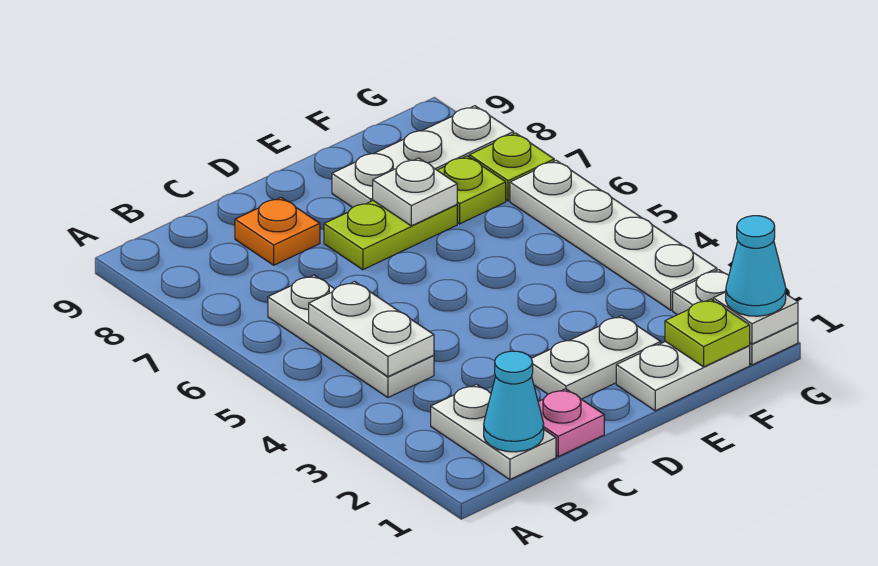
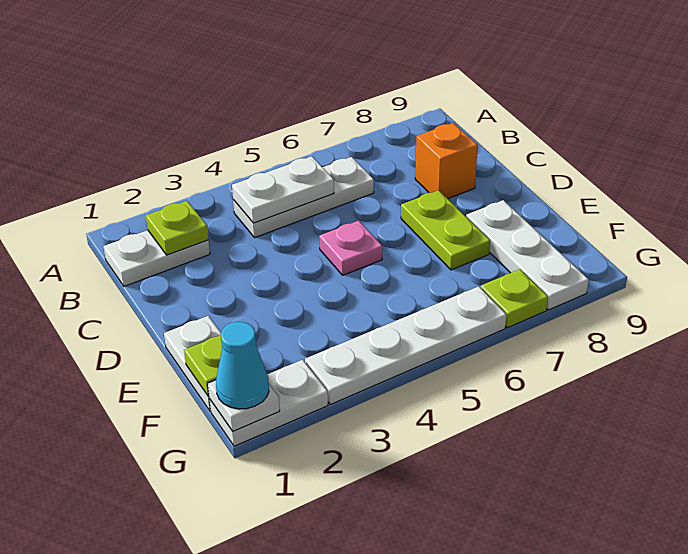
cyan cone B1 level 2 -> none
pink plate C1 level 1 -> pink plate D5 level 1
orange plate C8 level 1 -> orange brick C8 level 1
white plate D2:E2 level 1 -> none
white plate E7 level 2 -> none
lime plate F7 level 1 -> lime plate B2 level 2

